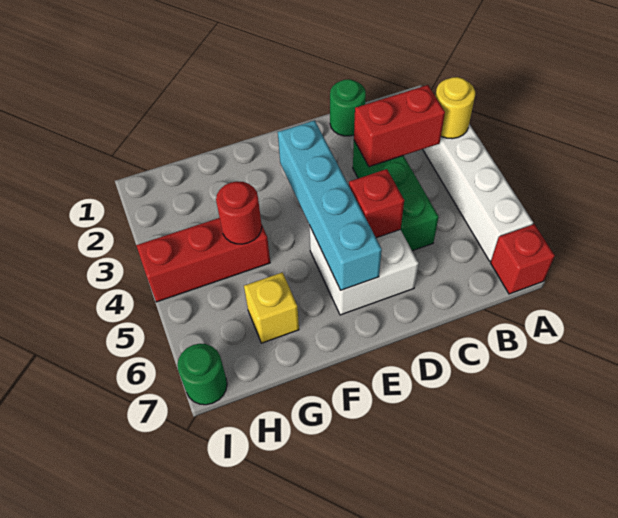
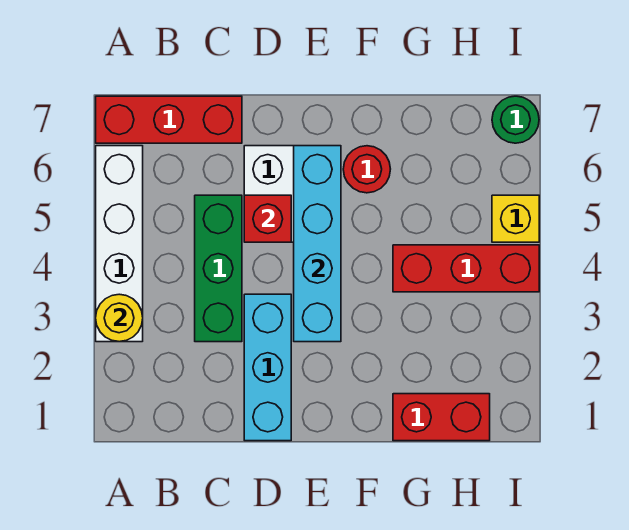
red brick A7 level 1 -> red brick A7:C7 level 1
red brick B3:C3 level 2 -> red brick G1:H1 level 1
green round brick C1 level 1 -> none
none -> cyan brick D1:D3 level 1
red round brick G4 level 2 -> red round brick F6 level 1
yellow brick G6 level 1 -> yellow brick I5 level 1

